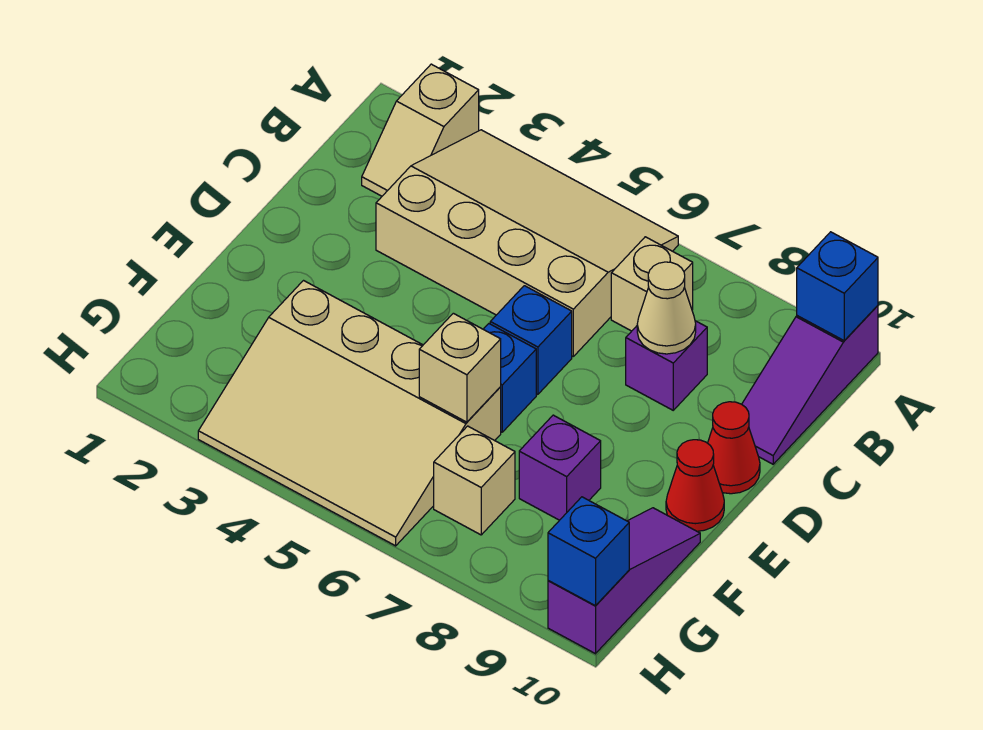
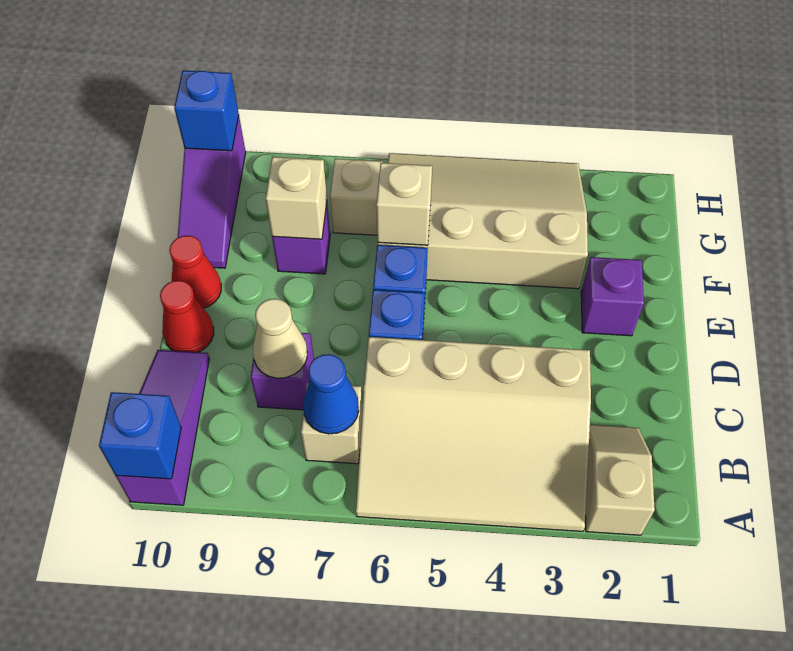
none -> blue cone B7 level 2
none -> purple brick E2 level 1
none -> tan brick F8 level 2

